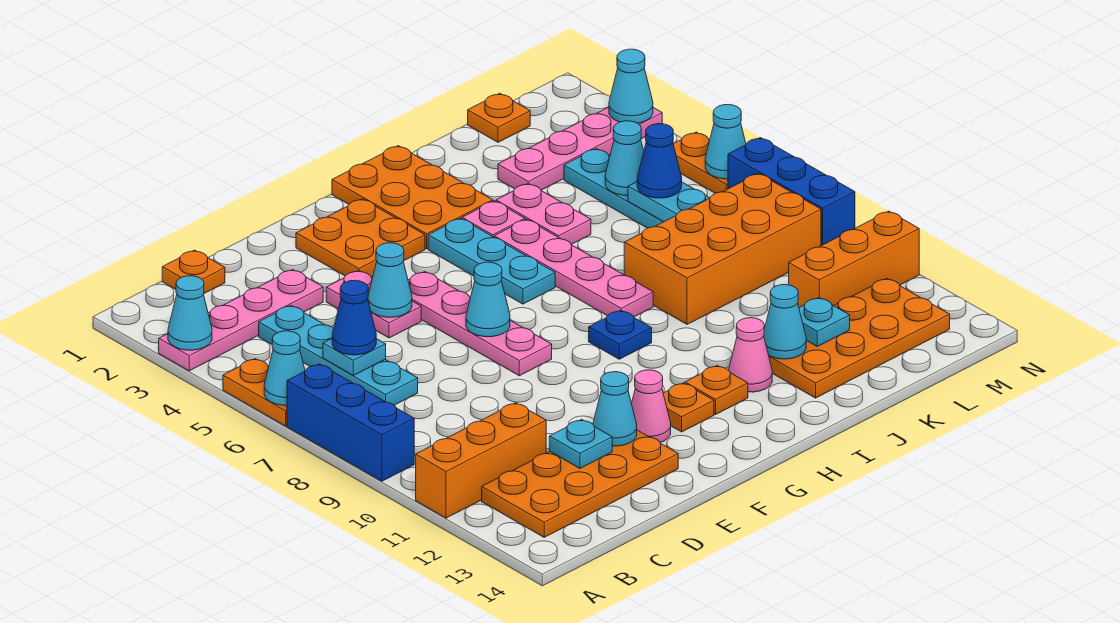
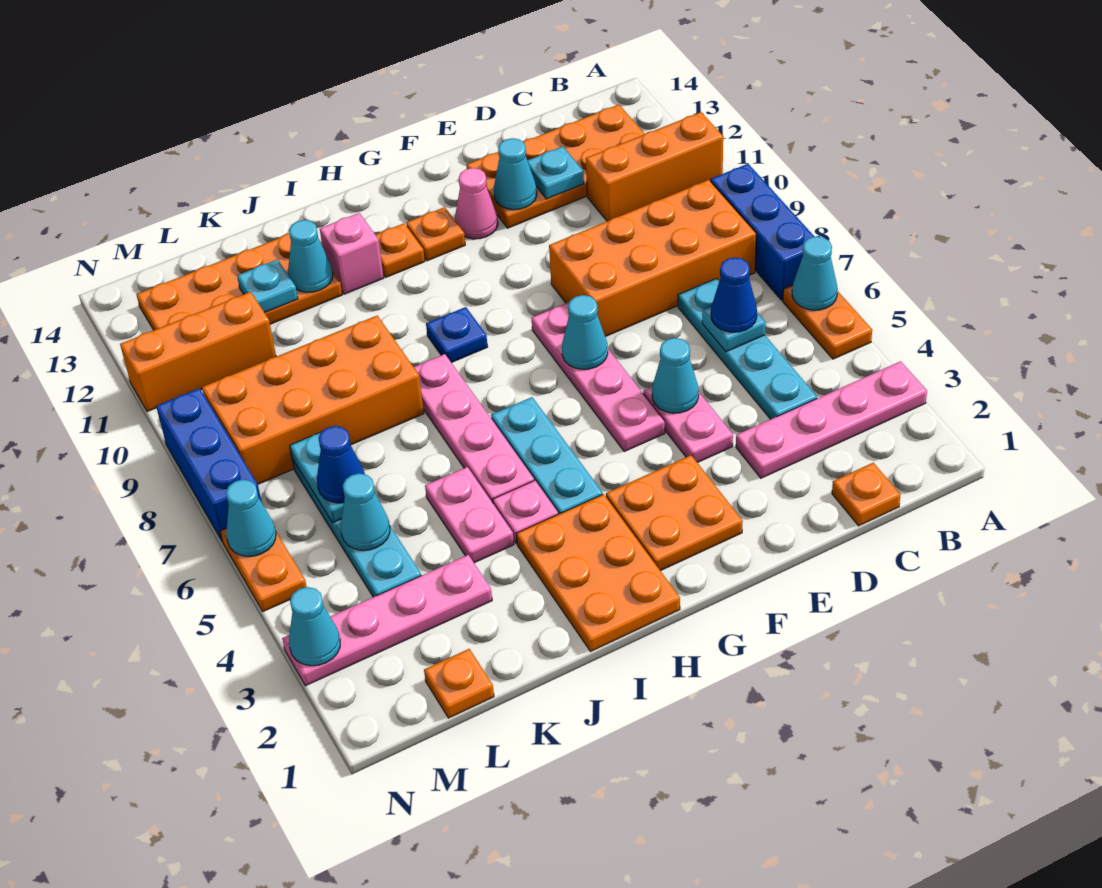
cyan cone A3 level 2 -> none
none -> orange brick B8:E9 level 1
pink cone I12 level 1 -> pink brick I12 level 1

